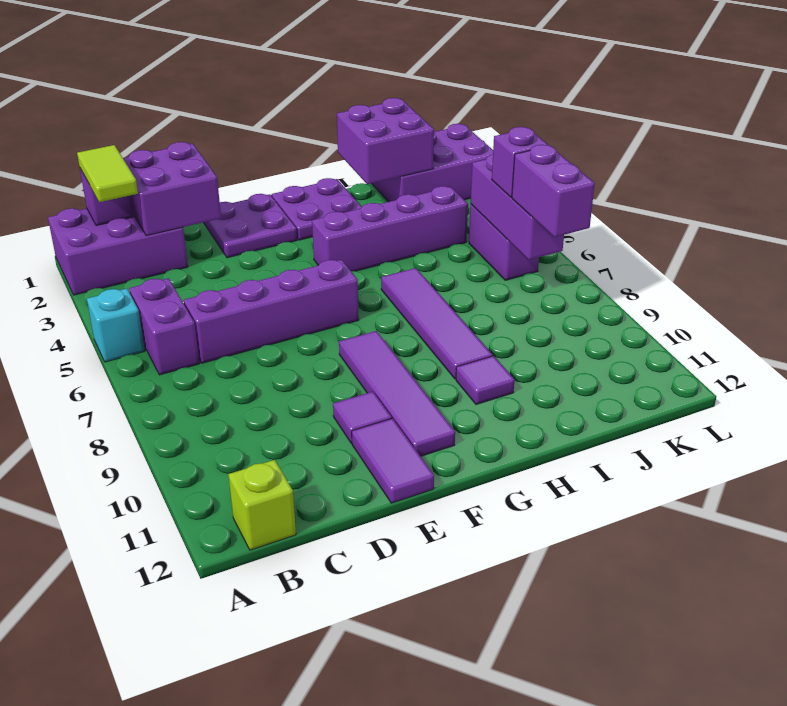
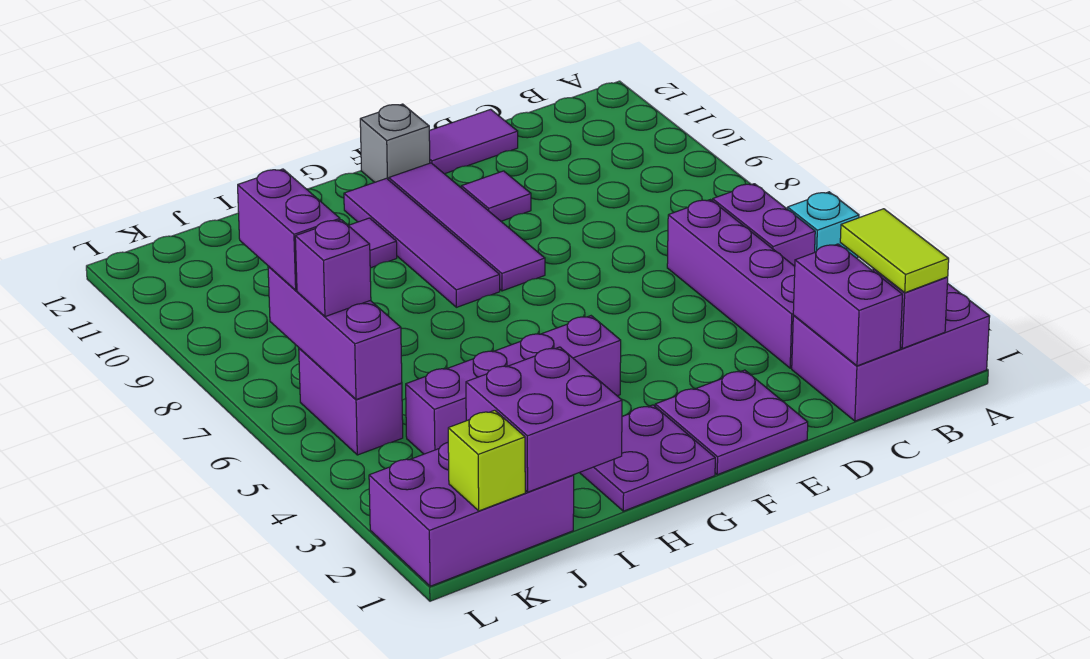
lime brick B12 level 1 -> lime brick K1 level 2
purple brick C1:D2 level 2 -> purple brick C1:C2 level 2
purple brick C6:F6 level 1 -> purple brick C3:C6 level 1
purple tile E11:E12 level 1 -> purple tile D12:E12 level 1
none -> grey brick F12 level 1
purple tile H6:H9 level 1 -> purple tile G8:G11 level 1

